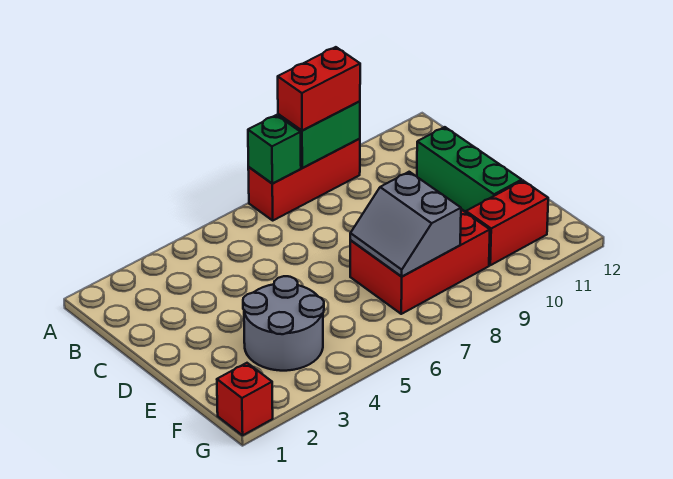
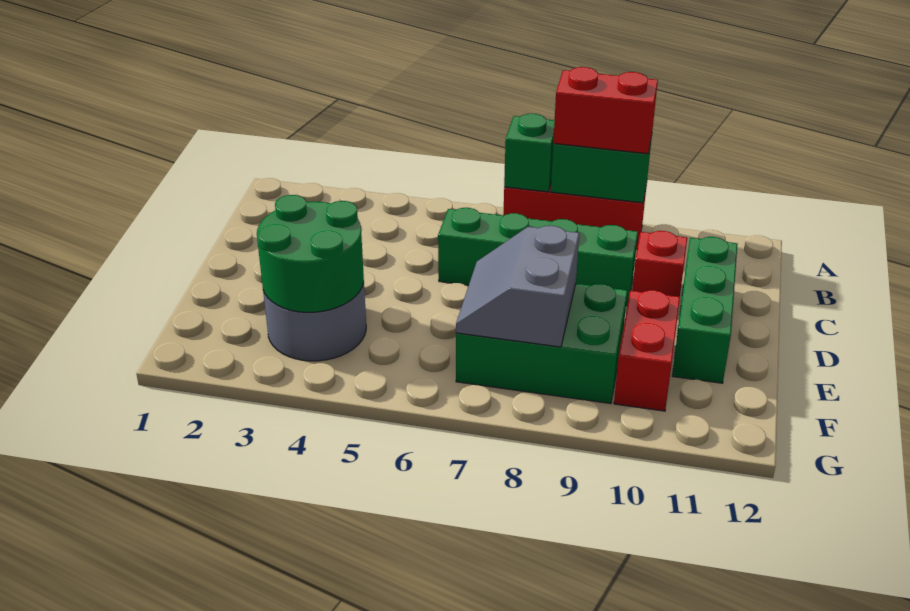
none -> green brick C6:C9 level 1
none -> green round brick E3:F4 level 2
red brick E7:F9 level 1 -> green brick E7:F9 level 1
red brick F10:F11 level 1 -> red brick E10:F10 level 1
red brick G1 level 1 -> red brick C10 level 1

